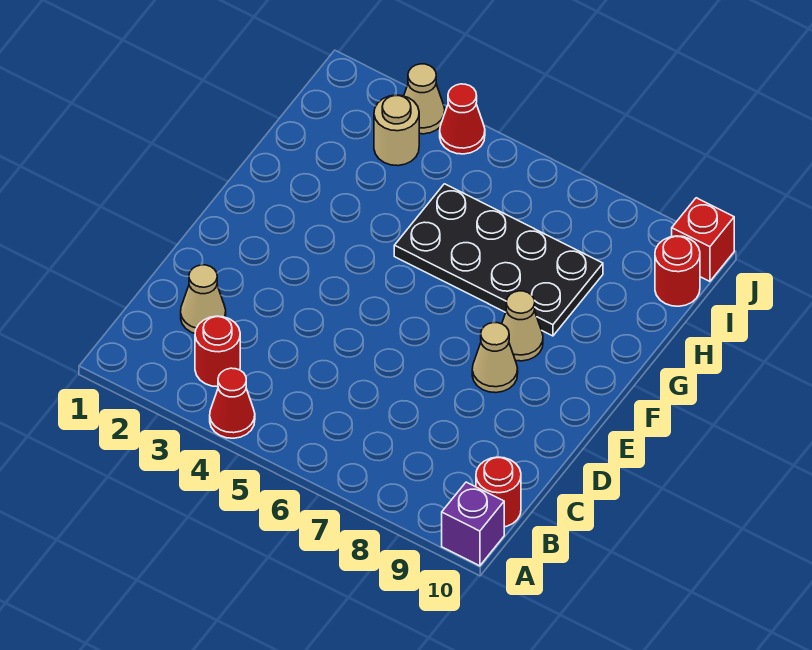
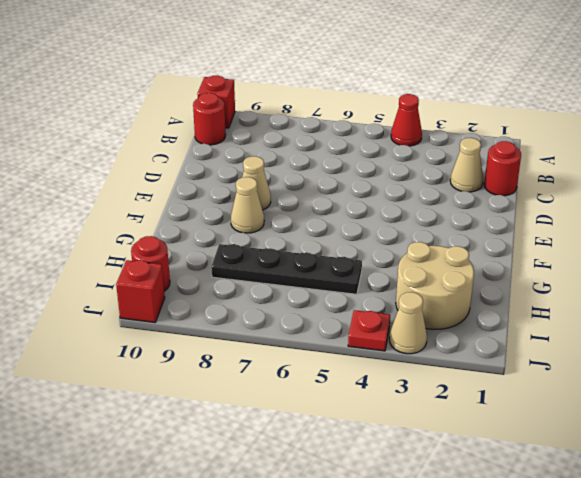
purple brick A10 level 1 -> red brick A10 level 1
red round brick B3 level 1 -> red round brick C1 level 1
black plate G5:H8 level 1 -> black plate H5:H8 level 1
tan round brick I3 level 1 -> tan round brick H2:I3 level 1
red cone J4 level 1 -> red plate J4 level 1

